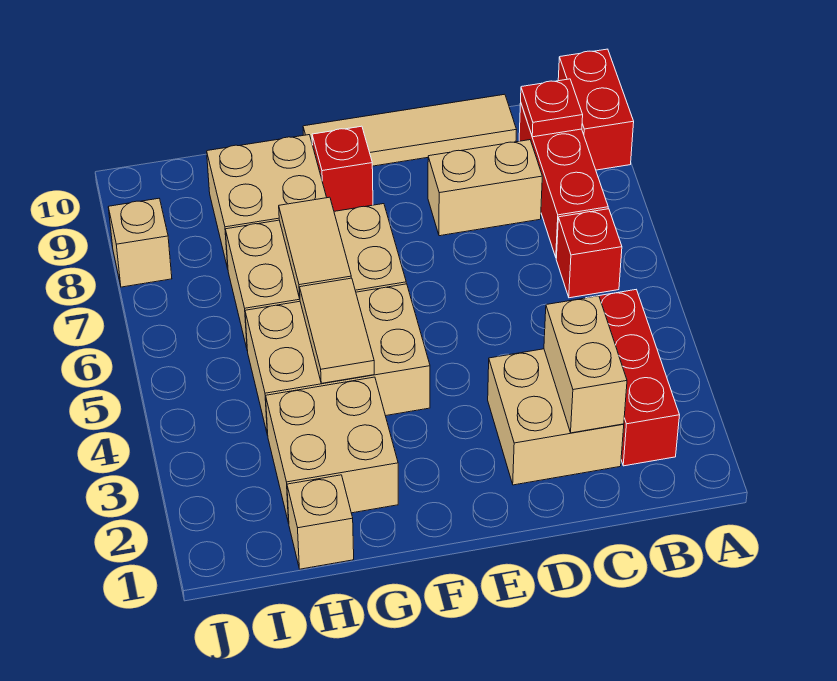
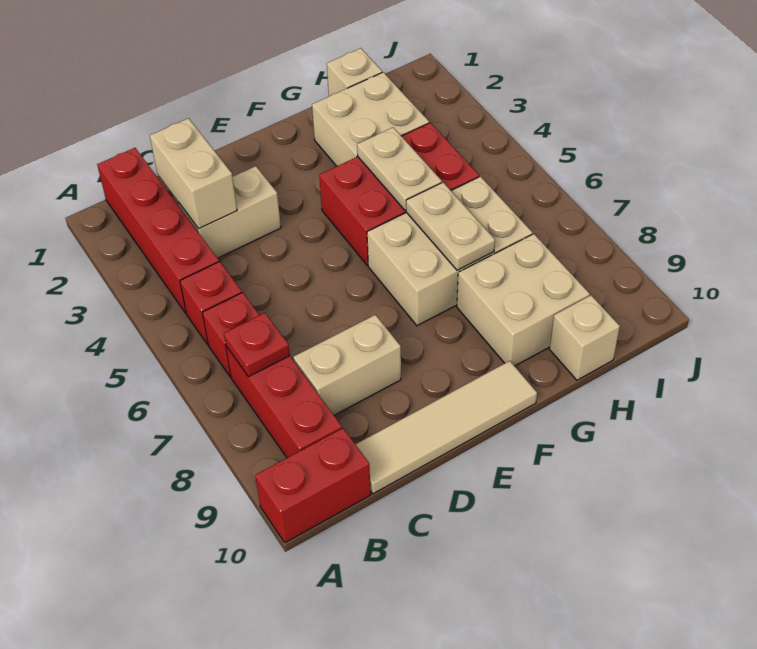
red brick A9:A10 level 1 -> red brick A10:B10 level 1
red brick B2:B4 level 1 -> red brick B1:B4 level 1
red plate B9 level 2 -> red plate B7 level 2
tan brick C2:D3 level 1 -> tan brick C3:D3 level 1
tan brick F4:H5 level 1 -> red brick F4:H5 level 1
red brick F9 level 1 -> red brick B5 level 1
tan tile G4:G5 level 2 -> tan plate G4:G5 level 2
tan tile G6:G7 level 2 -> tan plate G6:G7 level 2
tan brick J8 level 1 -> tan brick H10 level 1

